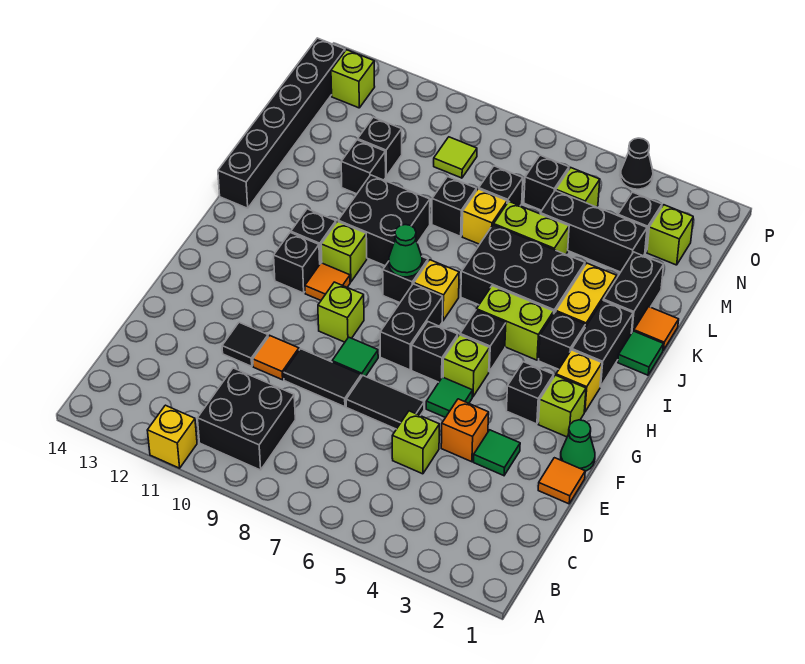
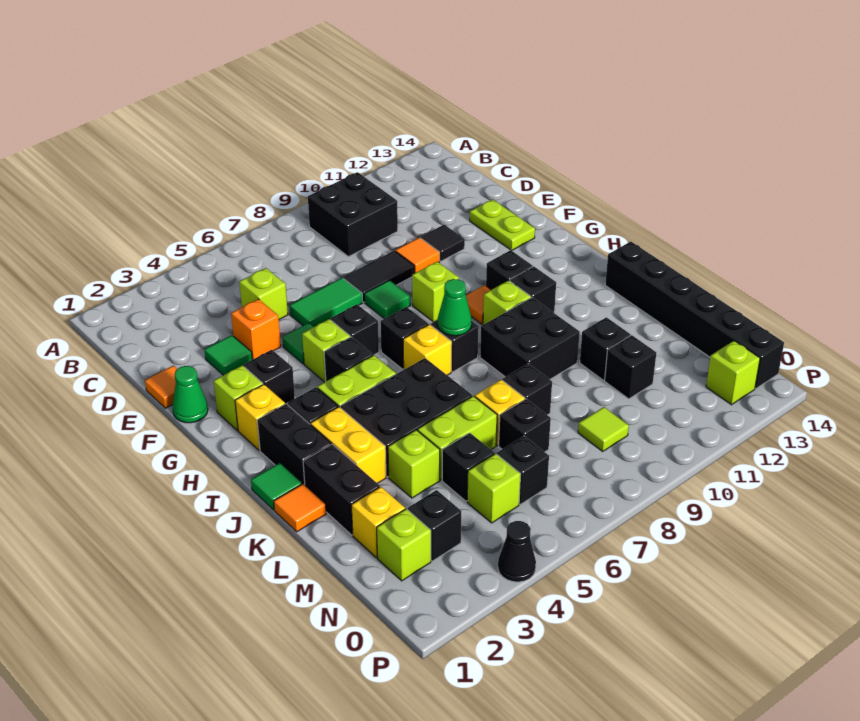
yellow brick A11 level 1 -> yellow brick M2 level 1
black tile E6:E7 level 1 -> green tile E6:E7 level 1
none -> lime plate E13:F13 level 1
black brick G7:H7 level 1 -> black brick H7 level 1
none -> lime brick L4 level 1
black brick M3:M5 level 1 -> black brick M5 level 1

